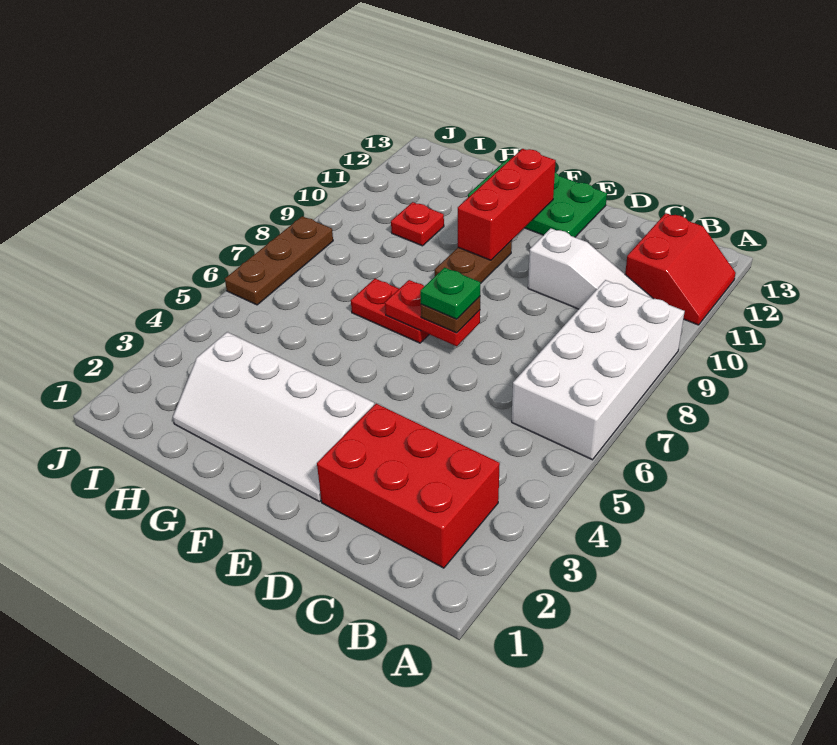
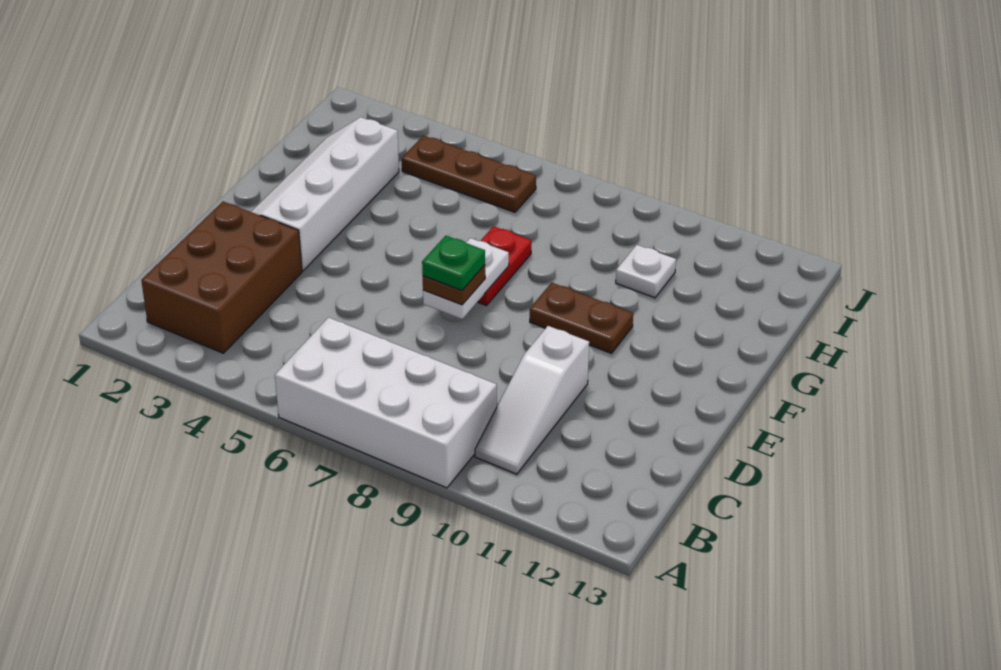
red slope A11:B12 level 1 top B -> none
red brick B2:D3 level 1 -> brown brick B2:D3 level 1
red plate E7:F7 level 2 -> white plate E7:F7 level 2
green plate E12:G13 level 1 -> none
red brick F10:F12 level 2 -> none
red plate H10 level 1 -> white plate H10 level 1
brown plate J6:J8 level 1 -> brown plate I4:I6 level 1

